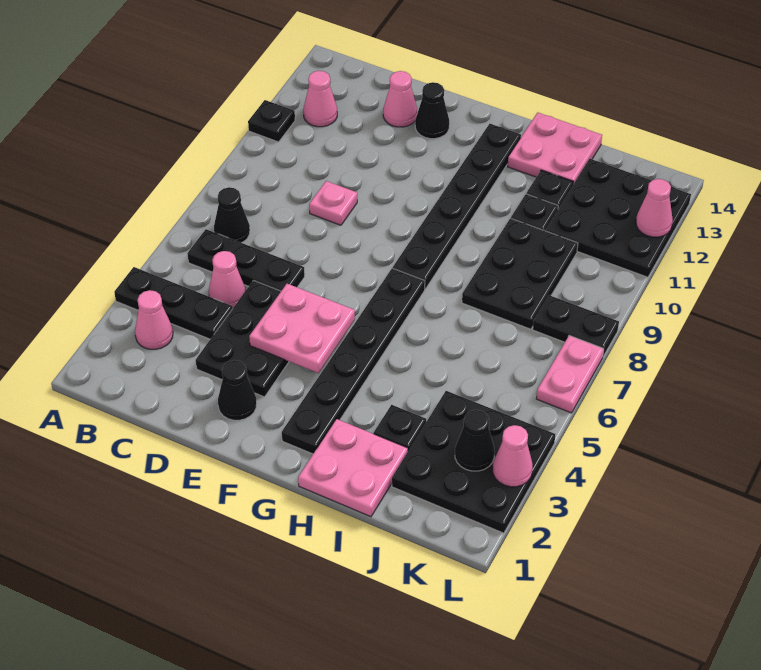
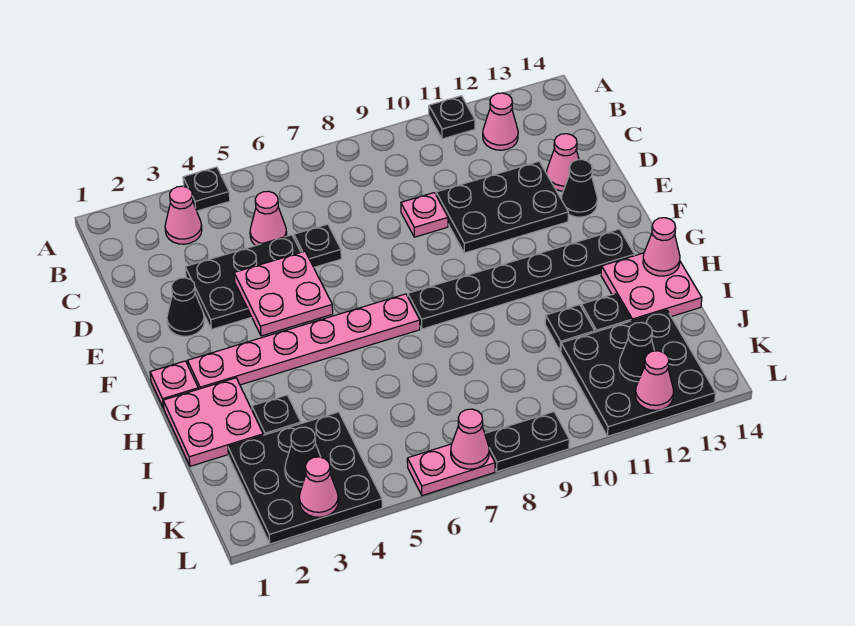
black plate A4:C4 level 1 -> black plate A4 level 1
black plate B6:D6 level 1 -> black plate D6 level 1
black cone B7 level 1 -> black cone K12 level 2
none -> pink plate G1 level 1
black plate G2:G7 level 1 -> pink plate G2:G7 level 1
none -> pink cone H14 level 2
black plate I8:J10 level 1 -> black plate D10:E12 level 1
black plate K8:L8 level 1 -> black plate L8:L9 level 1
none -> pink cone L7 level 2

